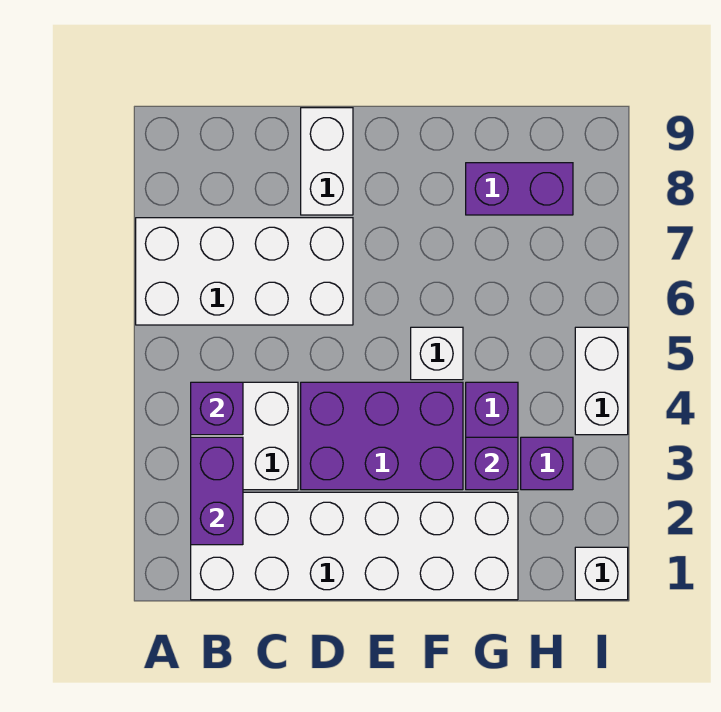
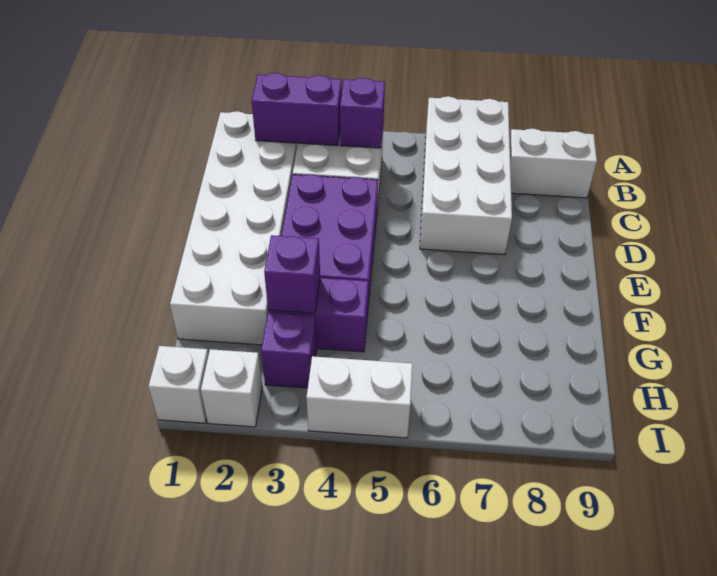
white brick D8:D9 level 1 -> white brick B8:B9 level 1
white brick F5 level 1 -> white brick I2 level 1
purple brick G8:H8 level 1 -> none

